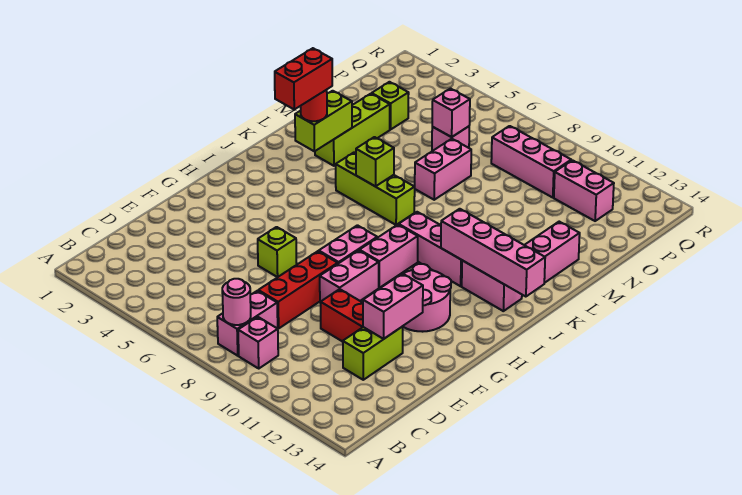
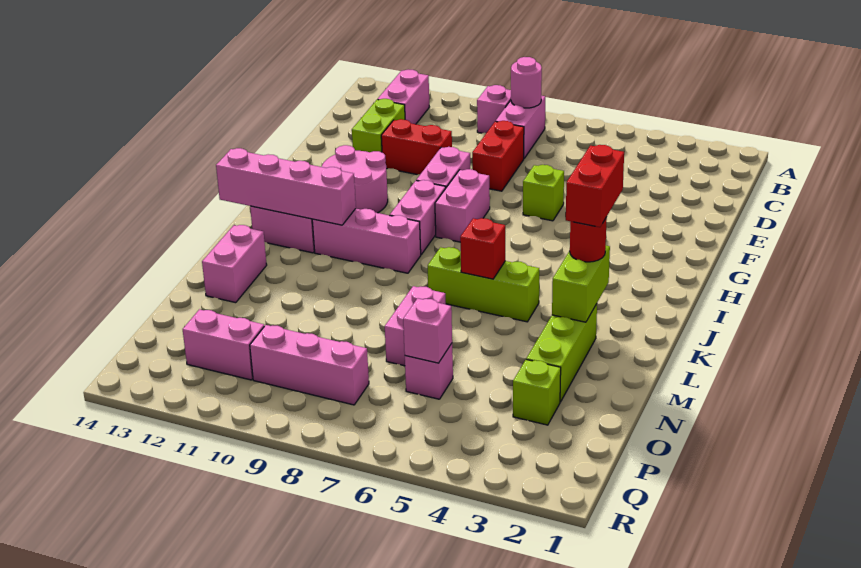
red brick D8:F8 level 1 -> red brick D8:E8 level 1
pink brick E12:F12 level 2 -> pink brick B12:C12 level 1
lime brick K6 level 2 -> red brick K6 level 2

